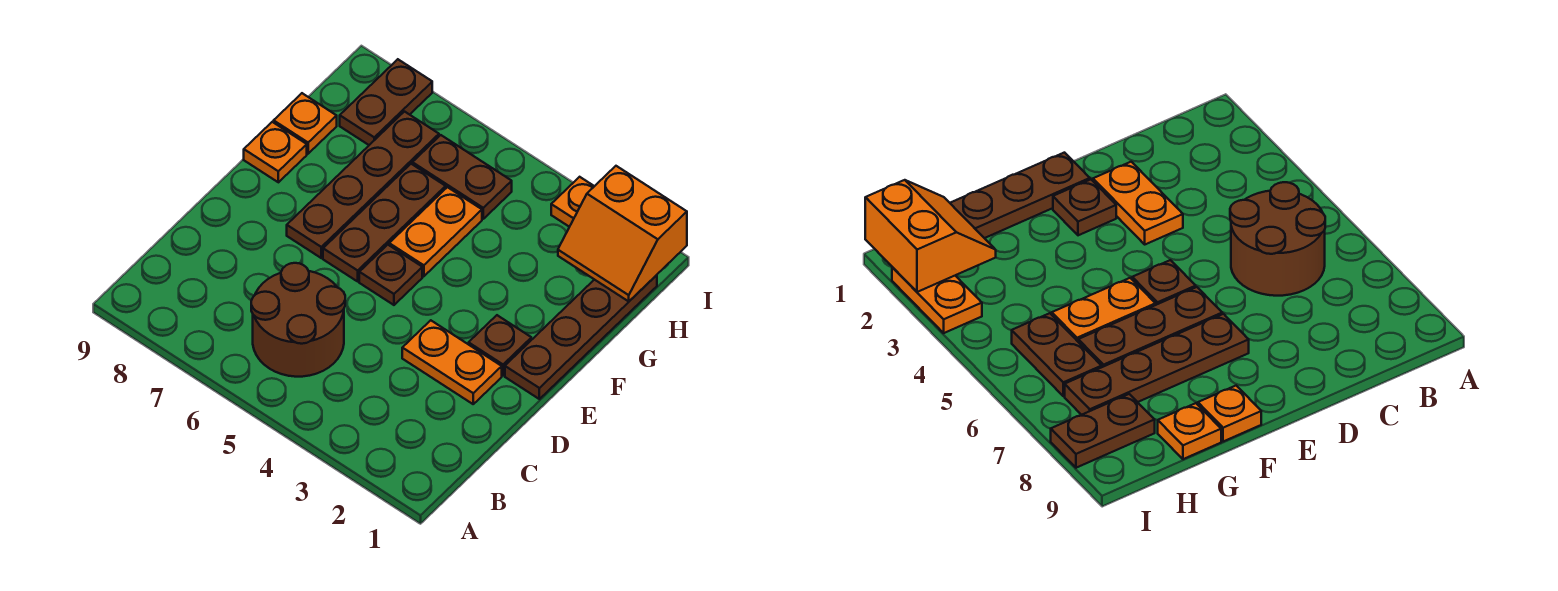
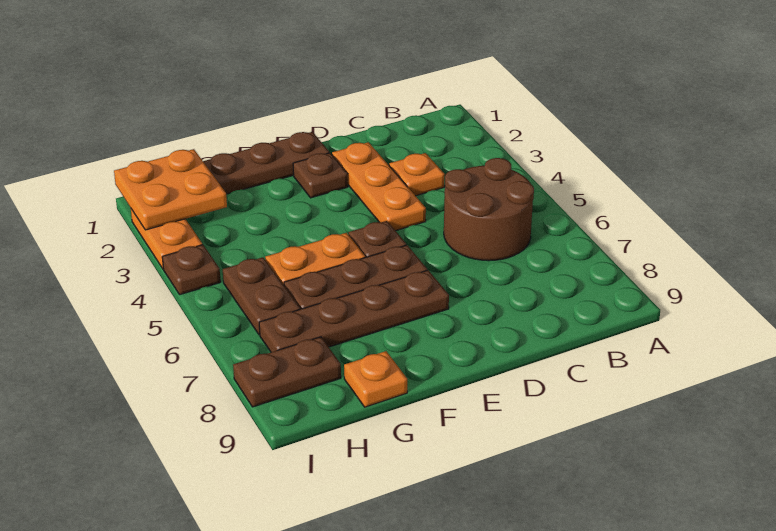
orange plate D2:D3 level 1 -> orange plate D2:D4 level 1
orange plate F9 level 1 -> orange plate C3 level 1
orange slope H1:I2 level 2 top I -> orange plate H1:I2 level 2
none -> brown plate I4 level 1

